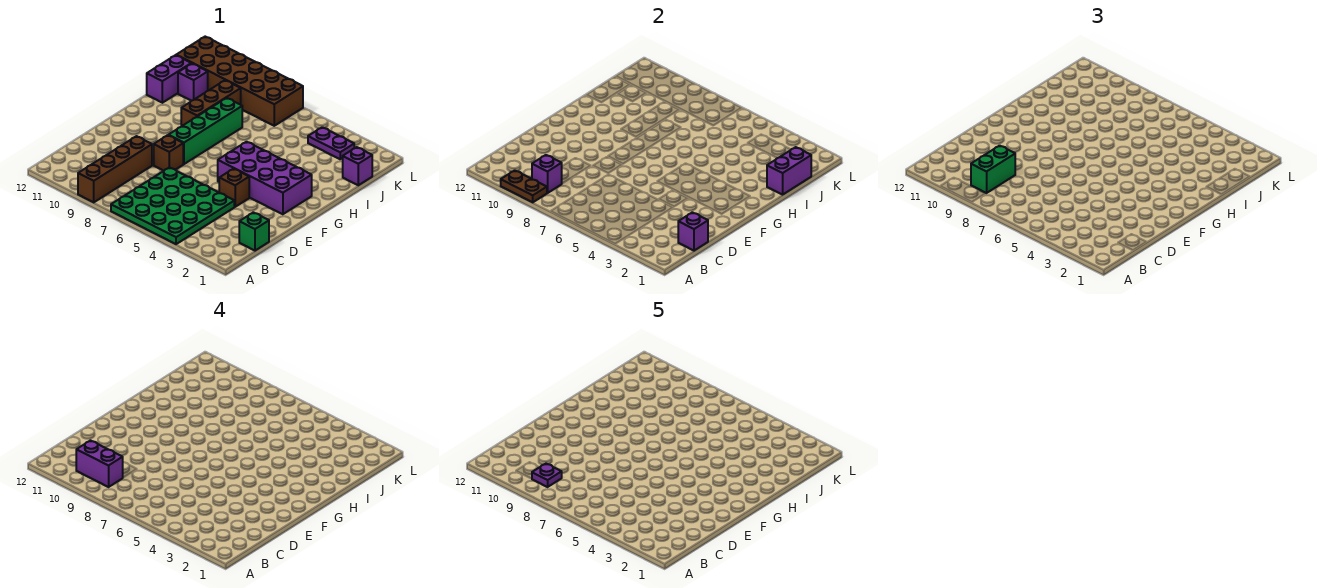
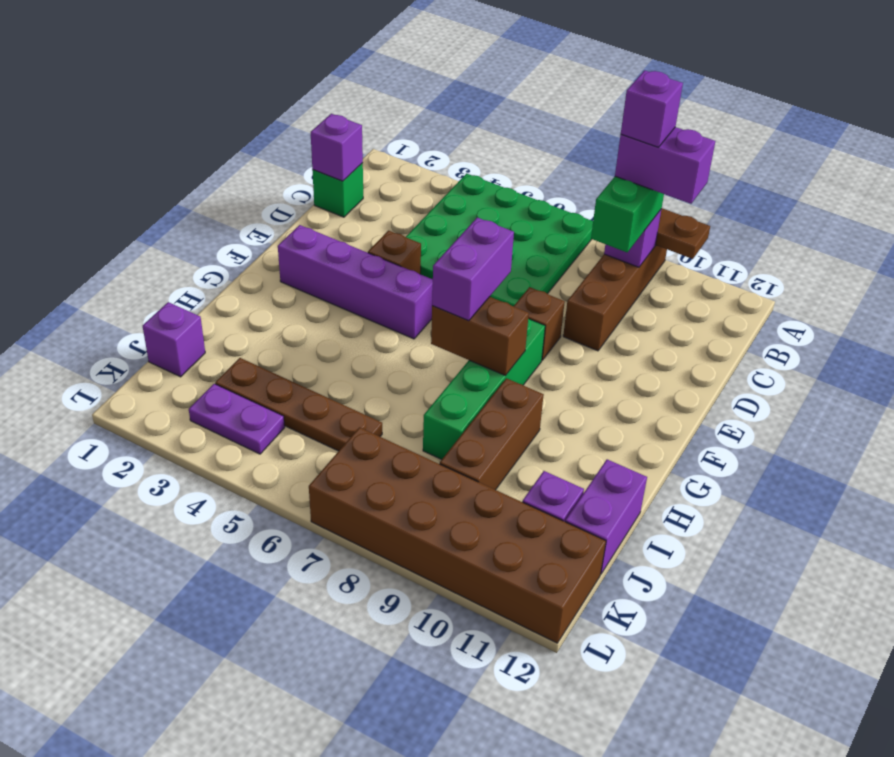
purple plate B9 level 5 -> purple brick B9 level 5
purple brick F2:G5 level 1 -> purple brick F2:F5 level 1
none -> brown brick G7:G8 level 2
purple brick I1:J1 level 2 -> purple brick F7:G7 level 3
none -> brown plate J3:J6 level 1

